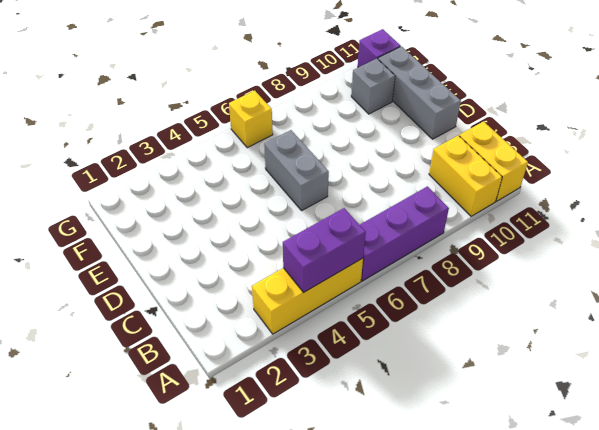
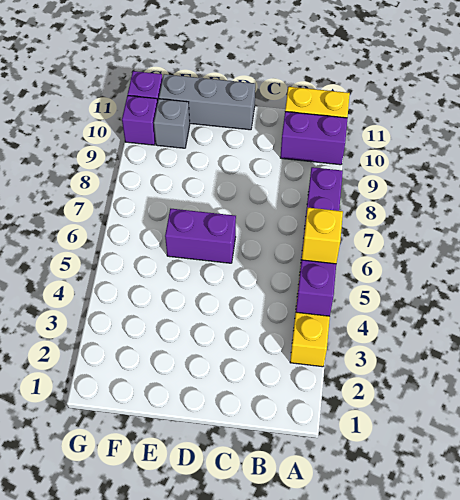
yellow brick A10:B10 level 1 -> purple brick A10:B10 level 1
grey brick D6:E6 level 1 -> purple brick D6:E6 level 1
yellow brick G6 level 1 -> yellow brick A5 level 3
none -> purple brick G10 level 1

